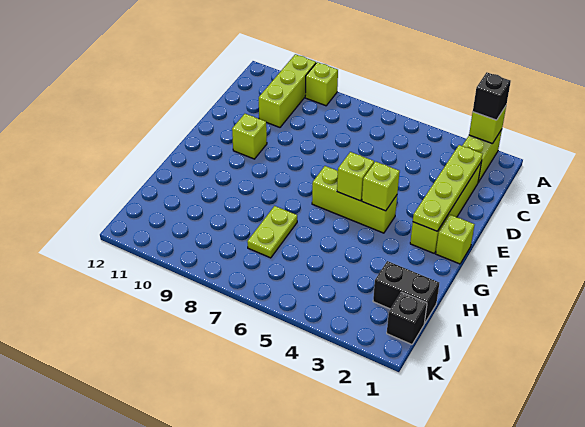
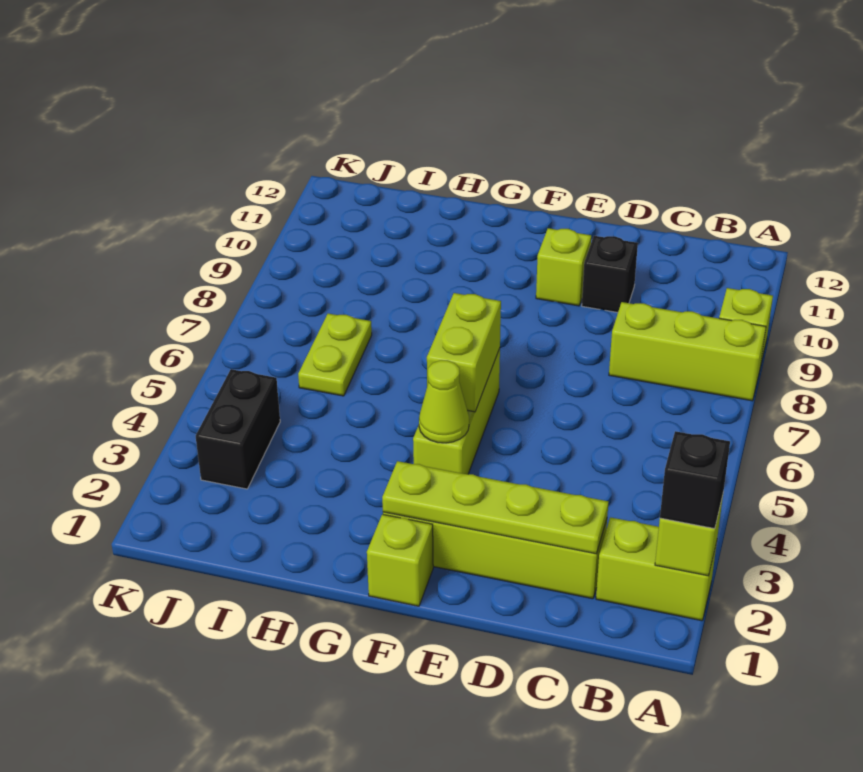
lime brick A10:C10 level 1 -> lime brick A8:C8 level 1
lime brick F4 level 2 -> lime cone F4 level 2
lime brick F5 level 2 -> lime brick F5:F6 level 2
lime plate H7:I7 level 1 -> lime plate I6:I7 level 1
black brick I1:I2 level 1 -> black brick J3:J4 level 1
black brick J1 level 1 -> black brick D10 level 1

